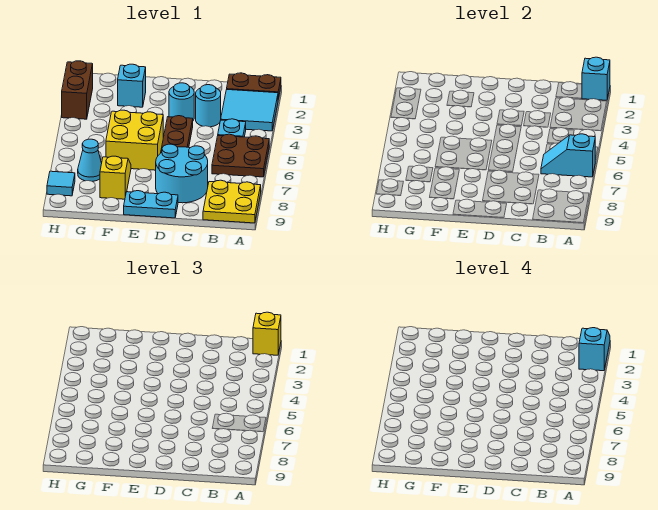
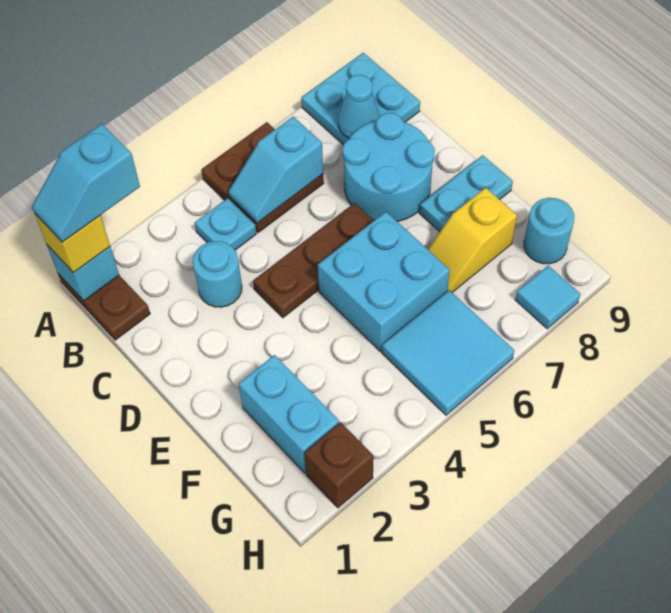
cyan tile A2:B3 level 1 -> cyan tile G5:H6 level 1
cyan slope A6:B6 level 2 top A -> cyan slope B5:B6 level 2 top 6
yellow plate A8:B9 level 1 -> cyan plate A8:B9 level 1
cyan round brick D3 level 1 -> cyan round brick G9 level 1
cyan plate D9:E9 level 1 -> cyan plate E8:E9 level 1
yellow brick E5:F6 level 1 -> cyan brick E5:F6 level 1
cyan brick F2 level 1 -> cyan brick F2:G2 level 1
cyan cone G7 level 1 -> cyan cone B8 level 2
brown brick H2:H3 level 1 -> brown brick H2 level 1

